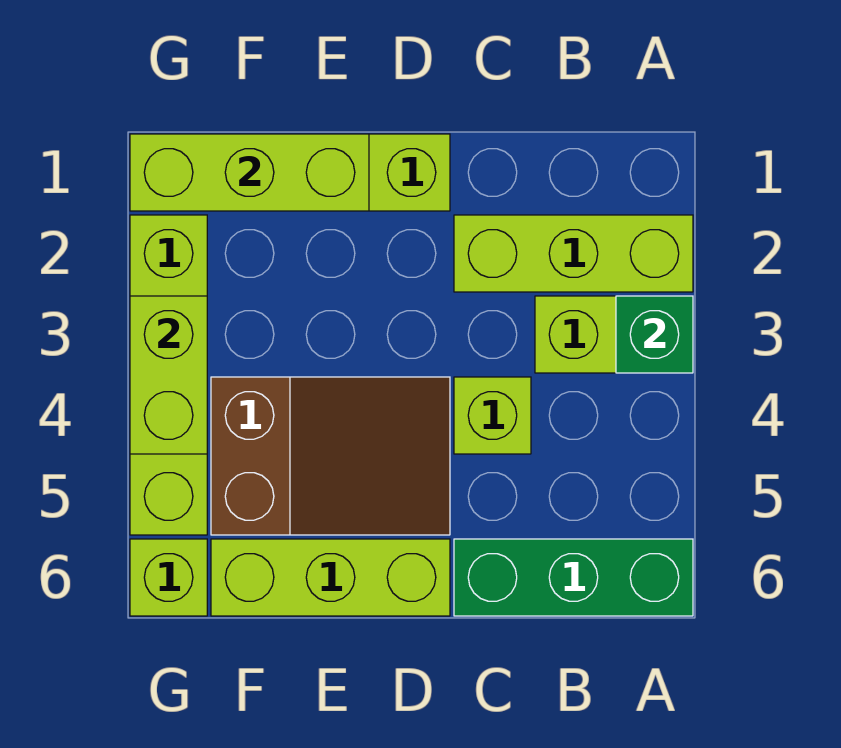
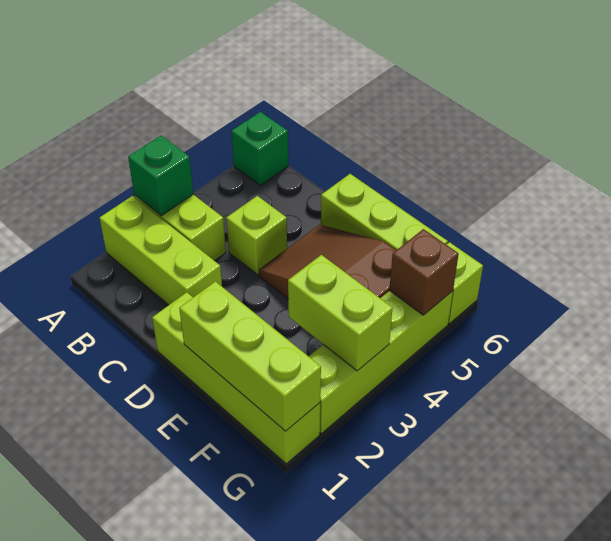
green brick A6:C6 level 1 -> green brick A6 level 1
lime brick G3:G4 level 2 -> lime brick F3:G3 level 2
none -> brown brick G5 level 2

